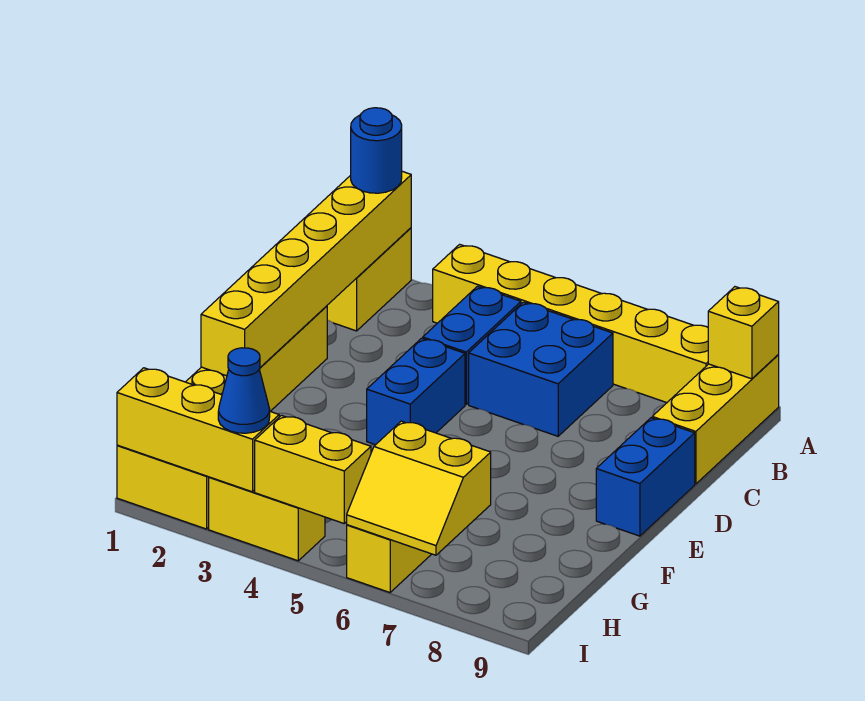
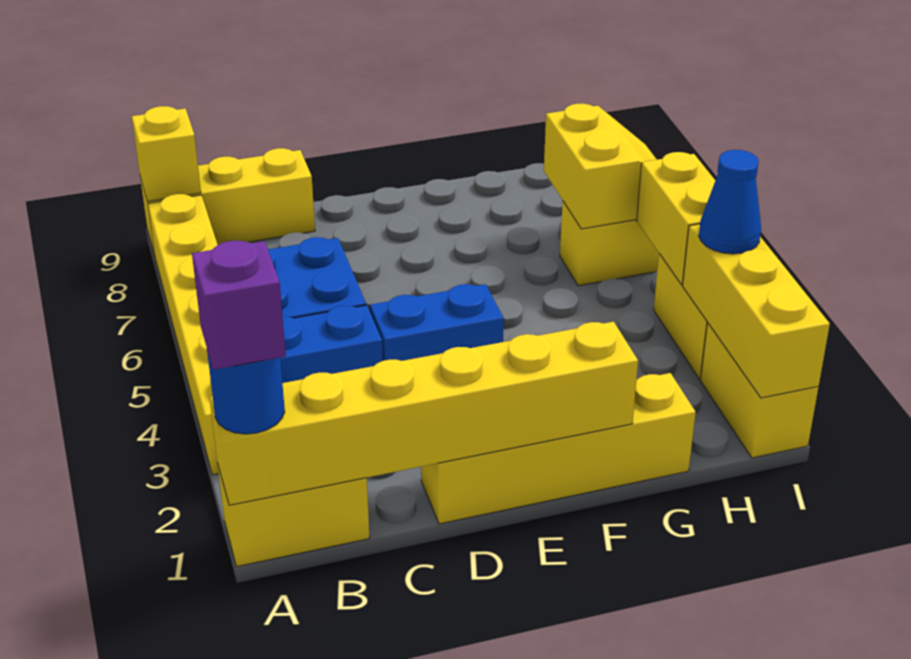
none -> purple brick A1 level 4
blue brick D9:E9 level 1 -> none

